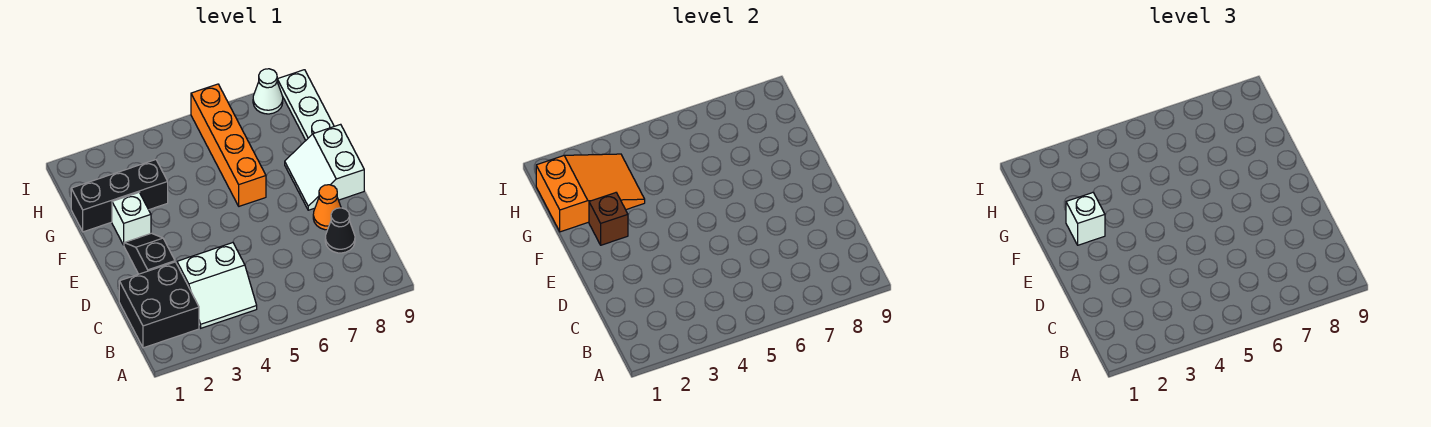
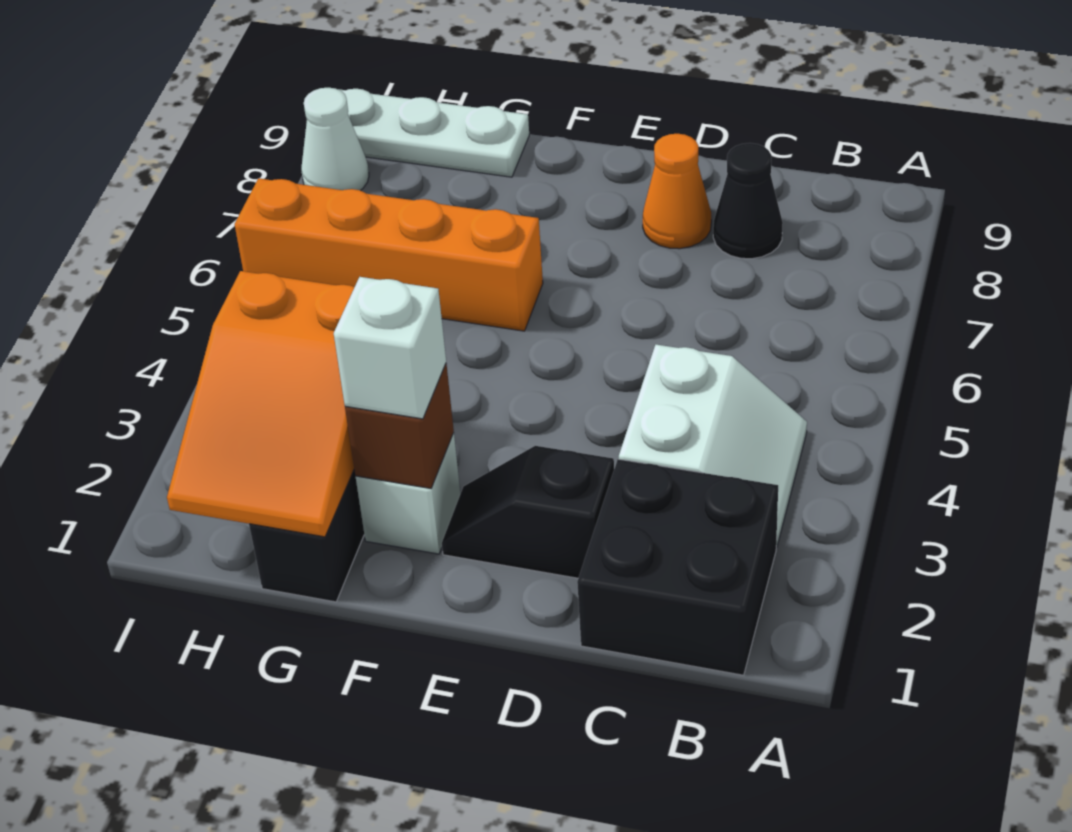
white slope E8:F9 level 1 top 9 -> none
orange slope G1:H3 level 2 top 1 -> orange slope G1:H3 level 2 top 3

